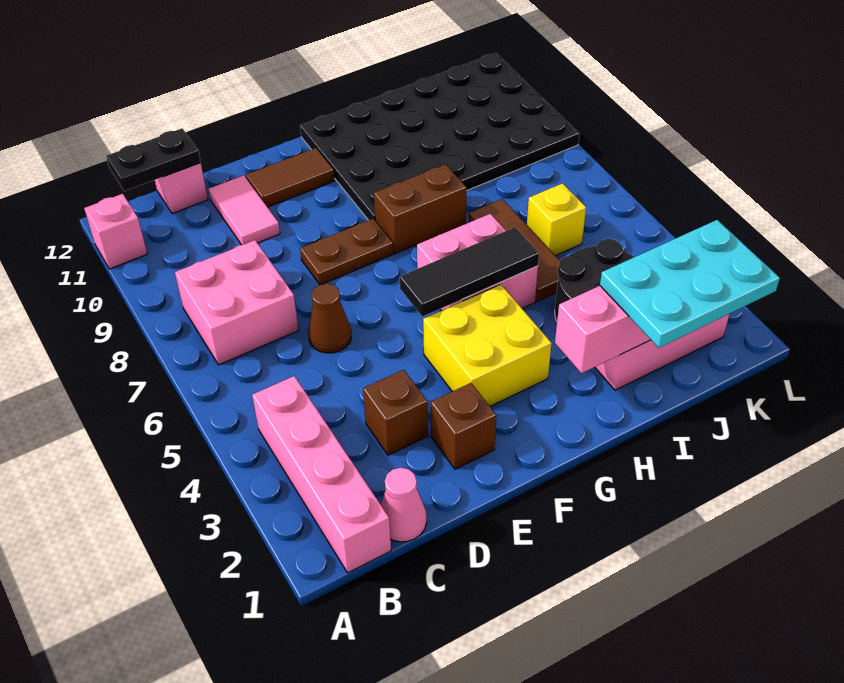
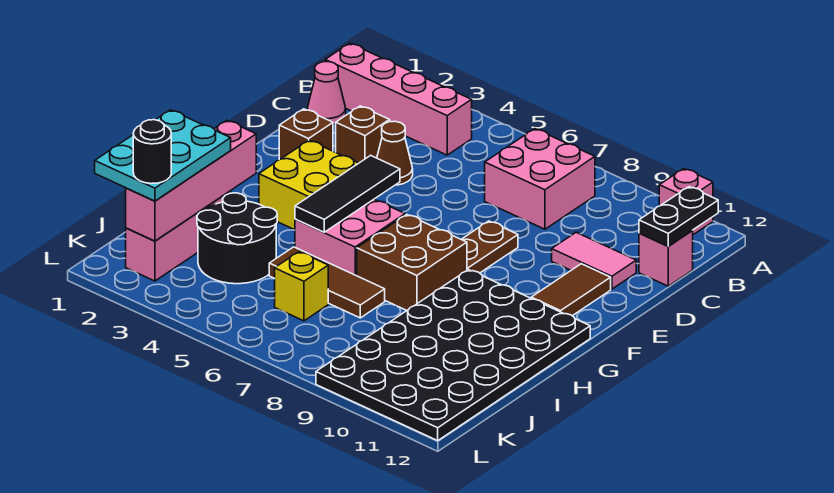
brown cone D6 level 1 -> brown cone D4 level 1
brown brick G8:H8 level 1 -> brown brick G7:H8 level 1
none -> black round brick K2 level 4

